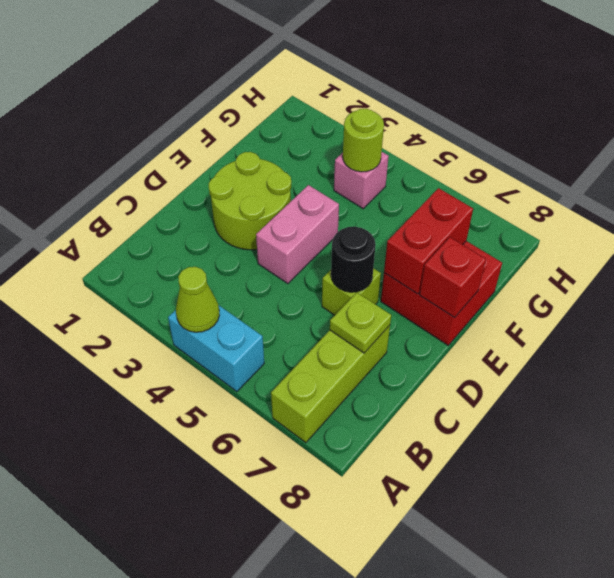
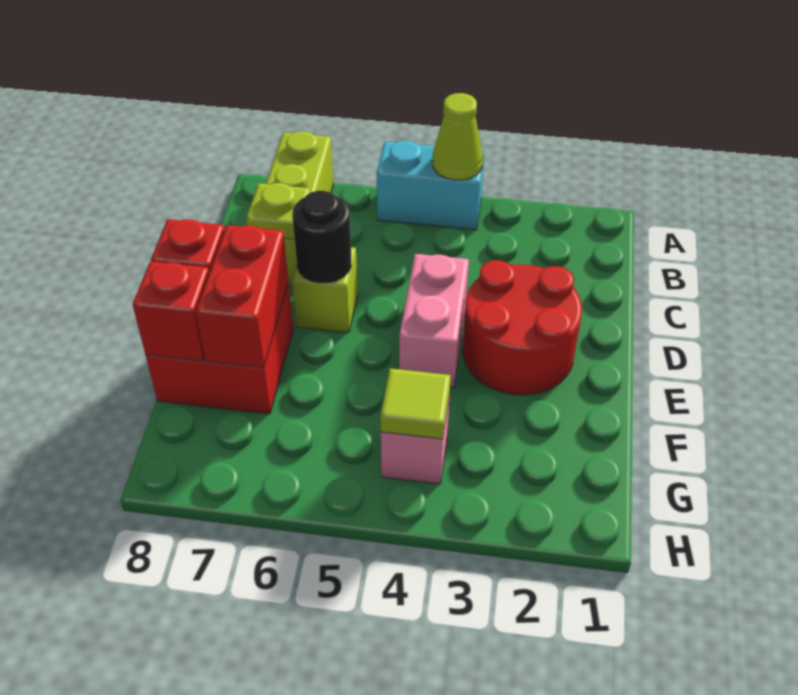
lime round brick D2:E3 level 1 -> red round brick D2:E3 level 1
none -> red brick F8 level 2
lime round brick G4 level 2 -> lime tile G4 level 2

